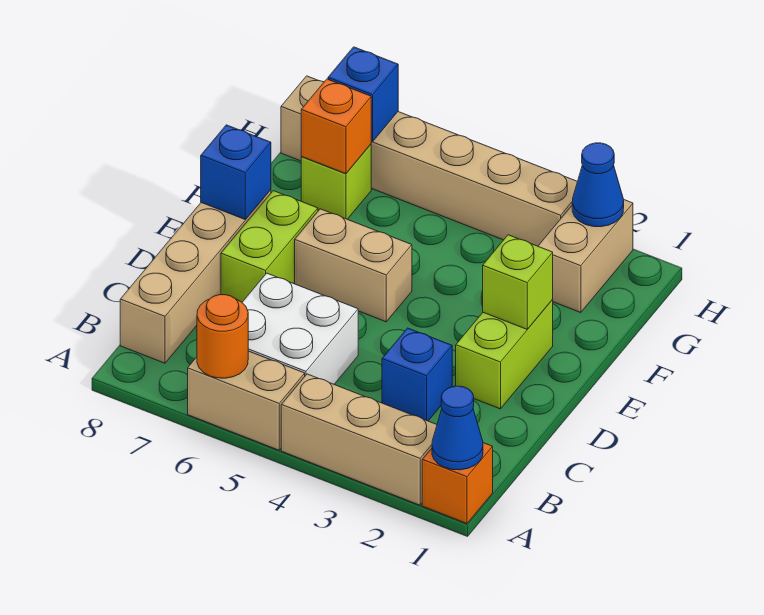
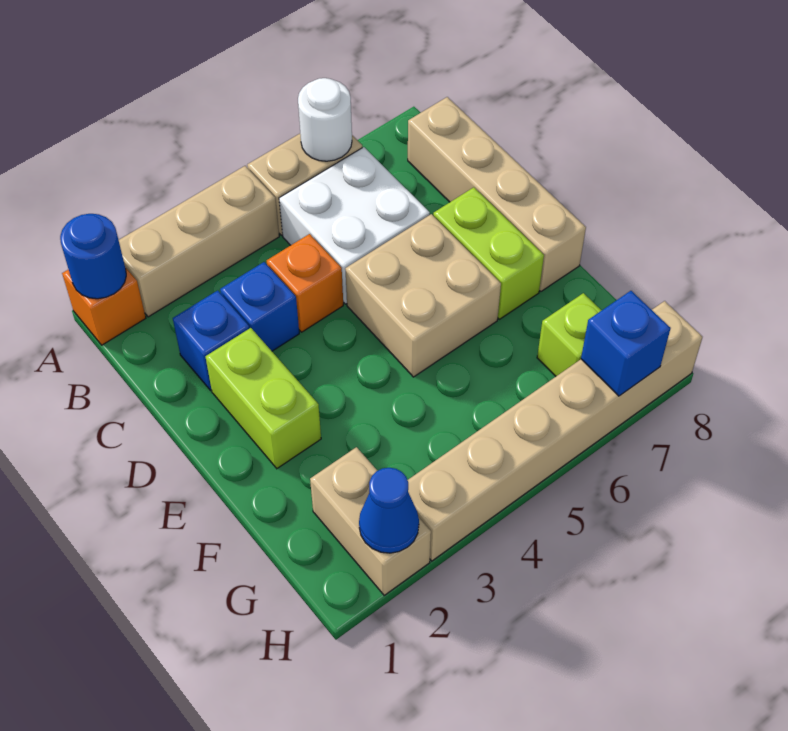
blue cone A1 level 2 -> blue round brick A1 level 2
orange round brick A6 level 2 -> white round brick A6 level 2
lime brick E2 level 2 -> none
tan brick E5:E6 level 1 -> tan brick D5:E6 level 1
blue brick E8 level 2 -> blue brick C2 level 1
orange brick G7 level 2 -> orange brick C4 level 1

